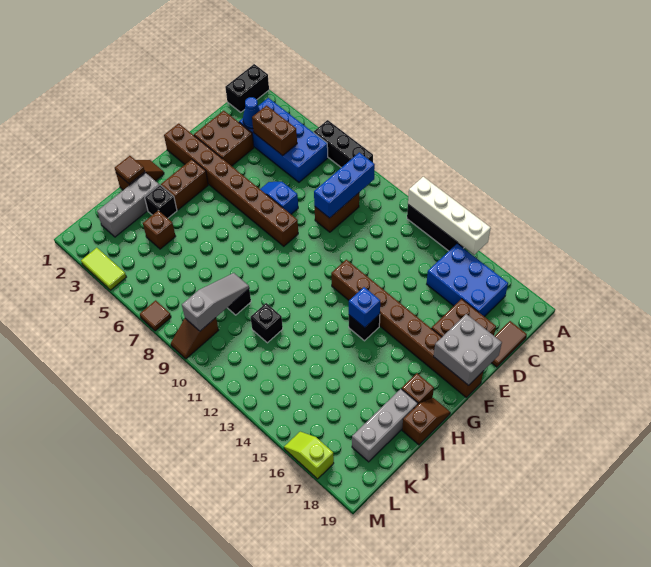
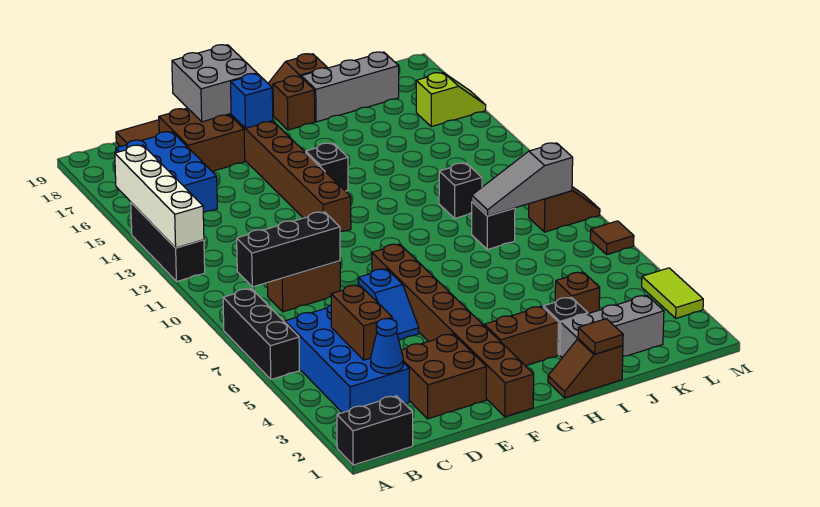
blue brick B9:D9 level 2 -> black brick B9:D9 level 2
blue brick G14 level 2 -> blue brick F17 level 2
lime slope M16:M17 level 1 top 17 -> lime slope L16:M16 level 1 top L

